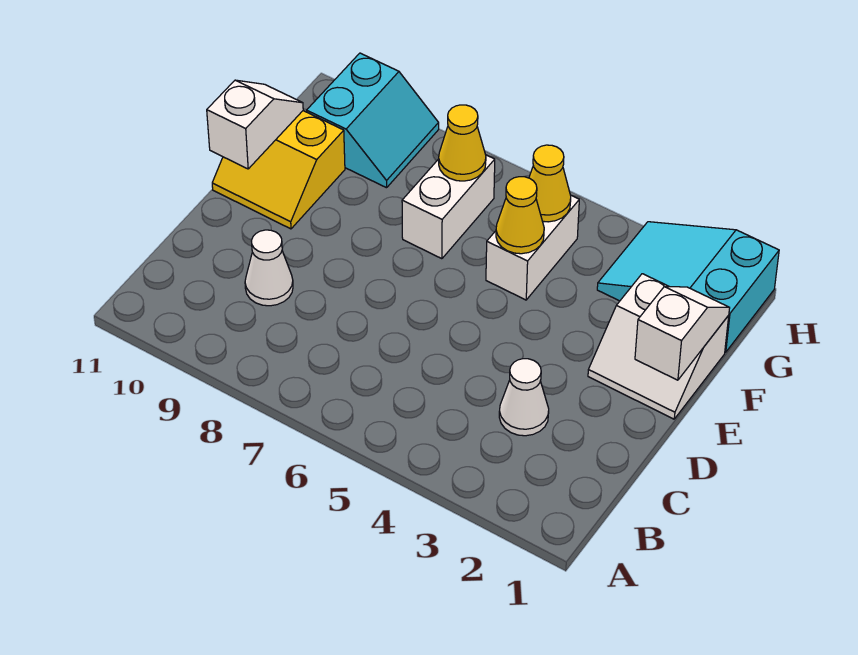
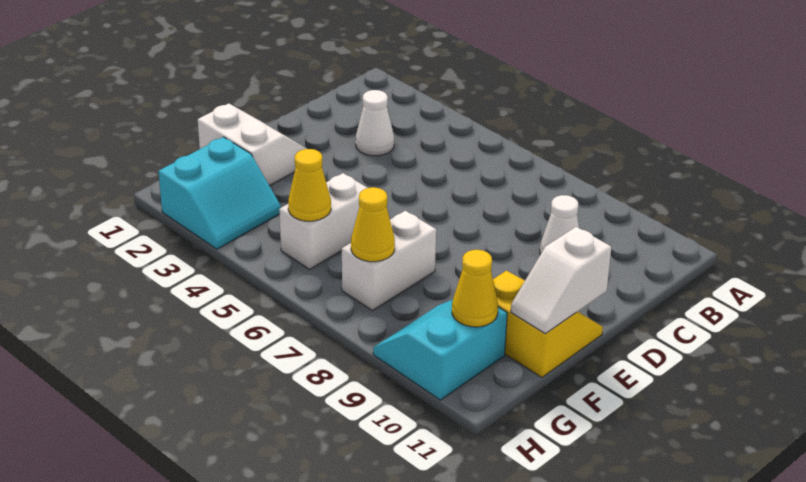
white slope E1:F1 level 2 top E -> none
yellow cone F5 level 2 -> yellow cone G10 level 2
cyan slope G1:H3 level 1 top 1 -> cyan slope G2:H3 level 1 top 2

